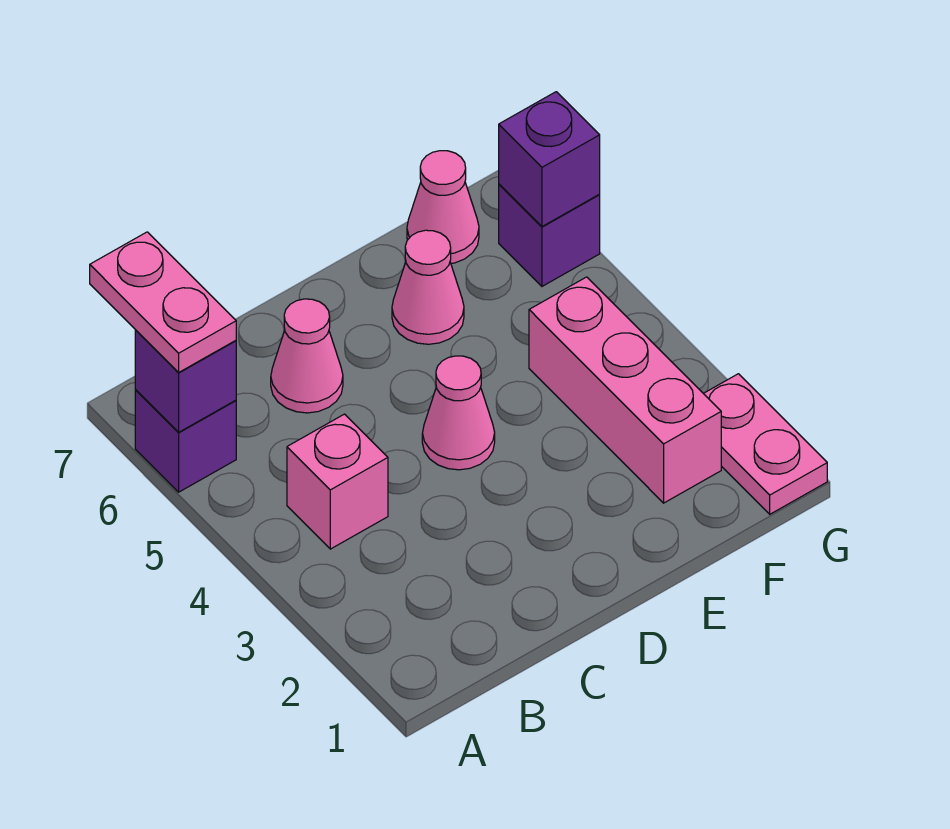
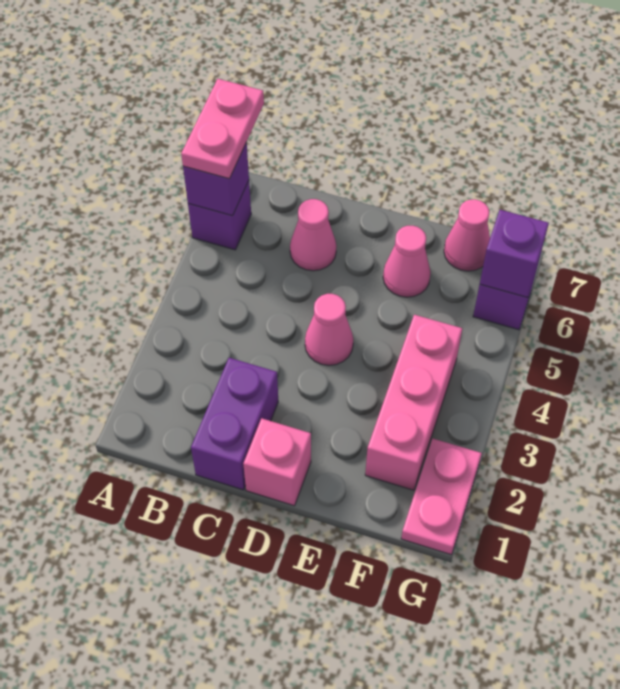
pink brick B4 level 1 -> pink brick D1 level 1
none -> purple brick C1:C2 level 1

